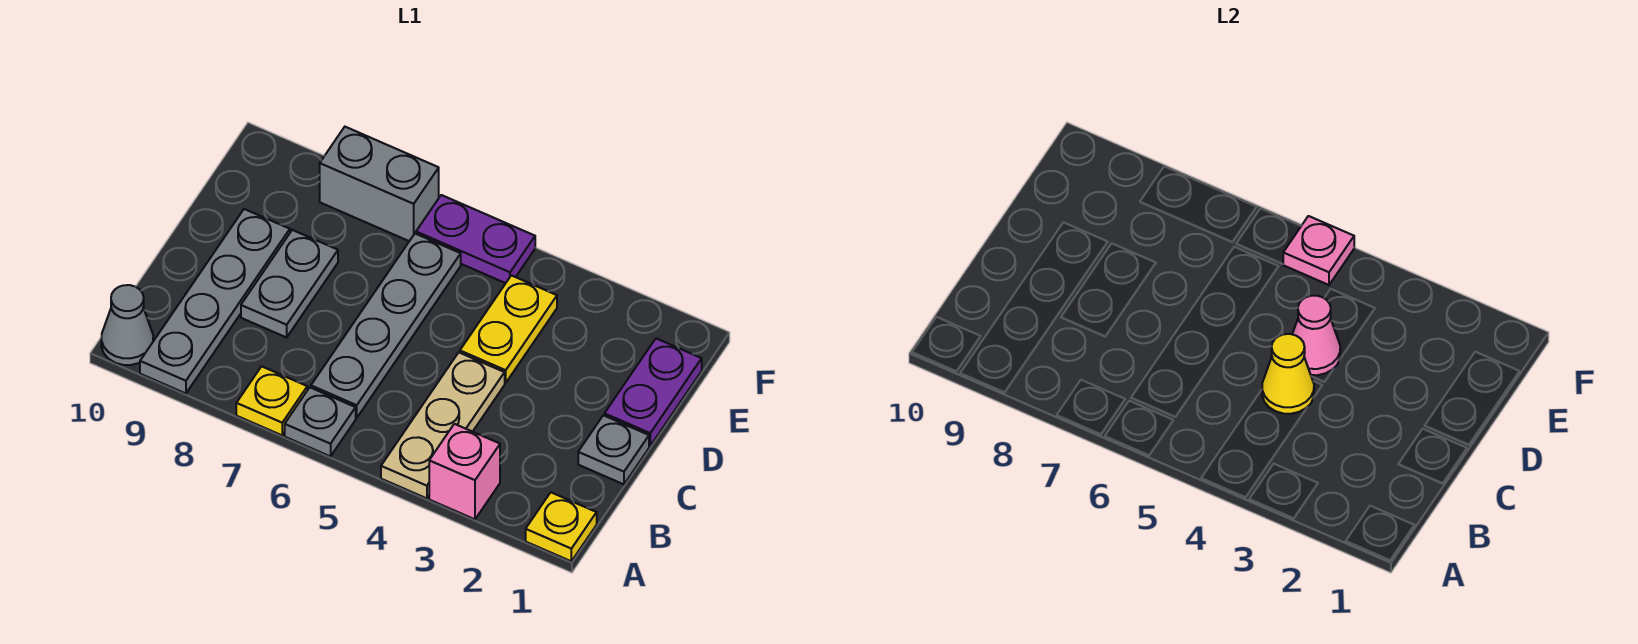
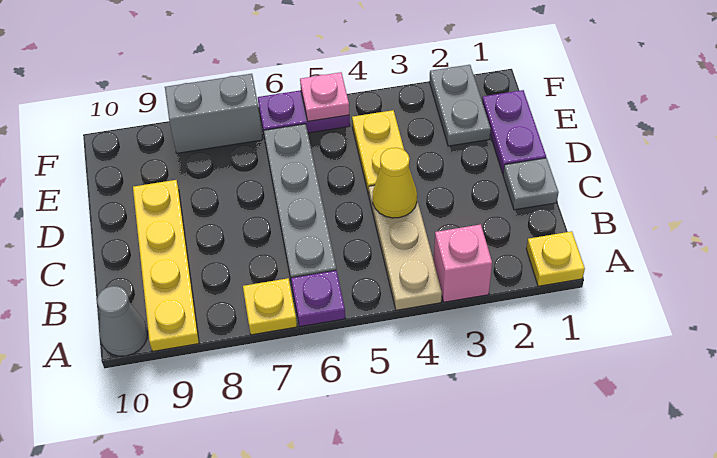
grey plate A6 level 1 -> purple plate A6 level 1
grey plate A9:D9 level 1 -> yellow plate A9:D9 level 1
grey plate C8:D8 level 1 -> grey plate E2:F2 level 1
pink cone D4 level 2 -> none

